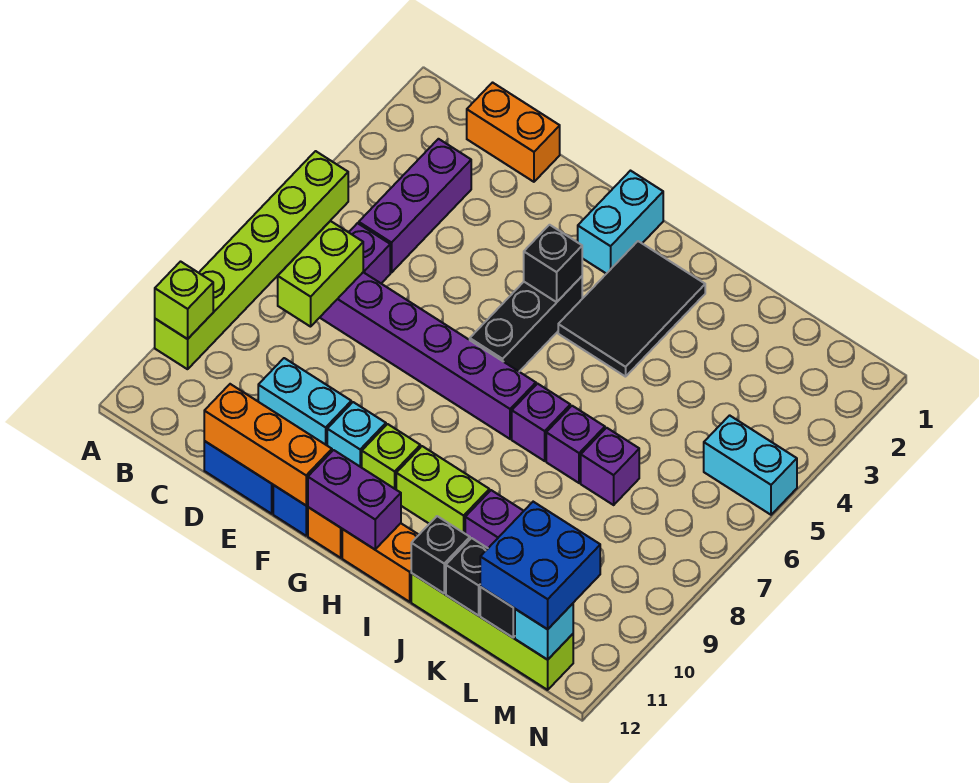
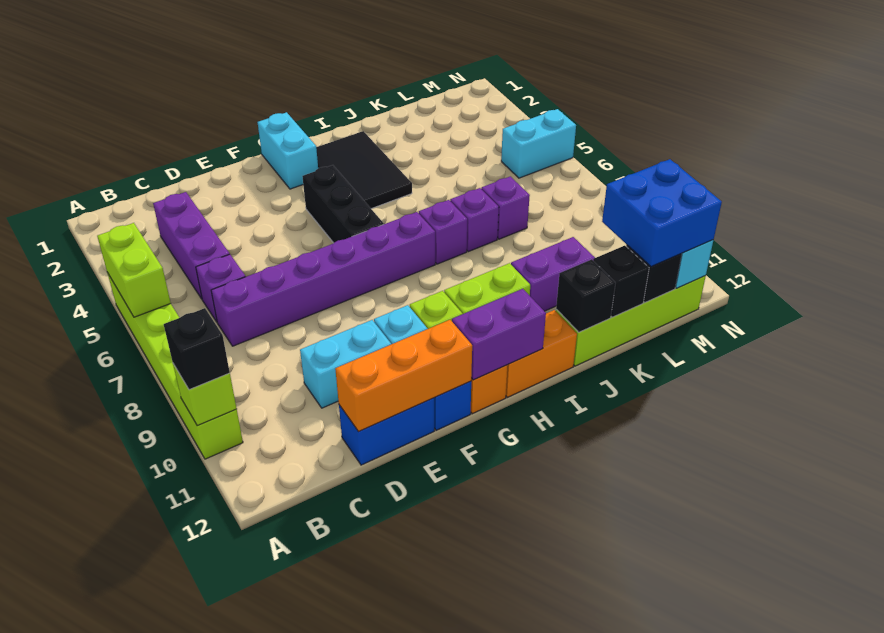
orange brick C1:D1 level 1 -> none
lime brick C7:C8 level 2 -> lime brick A5:A6 level 2
black brick G4 level 2 -> black brick A10 level 3

